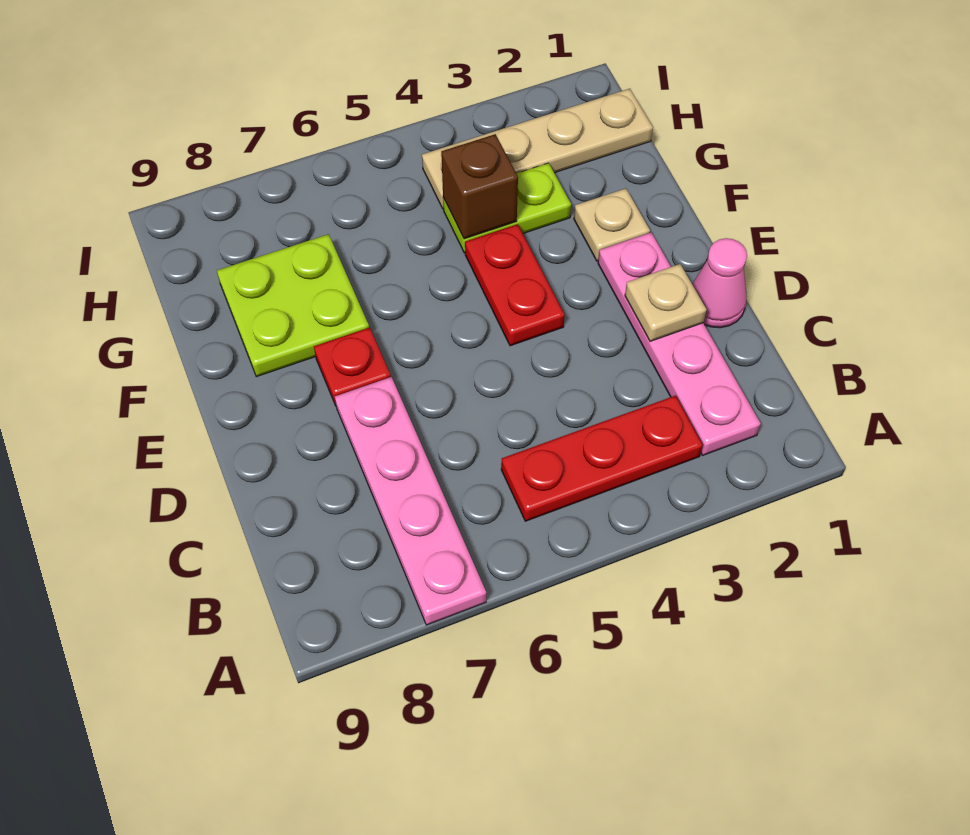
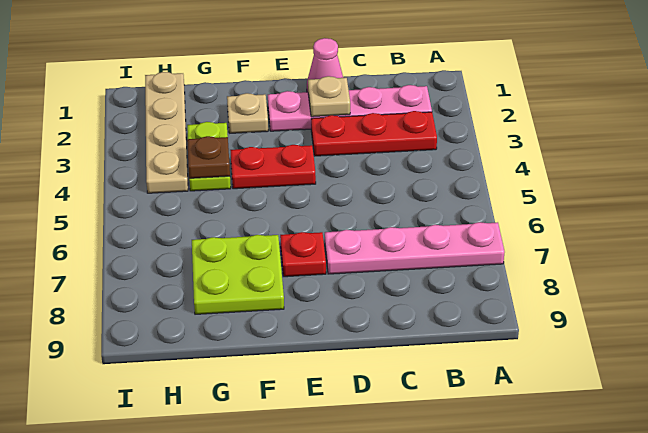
red plate B3:B5 level 1 -> red plate B3:D3 level 1
brown brick G4 level 2 -> brown plate G4 level 2

